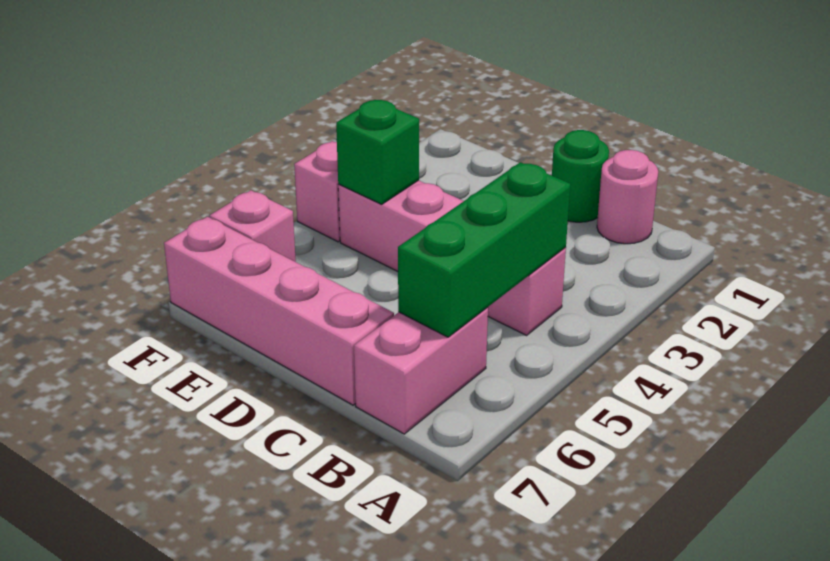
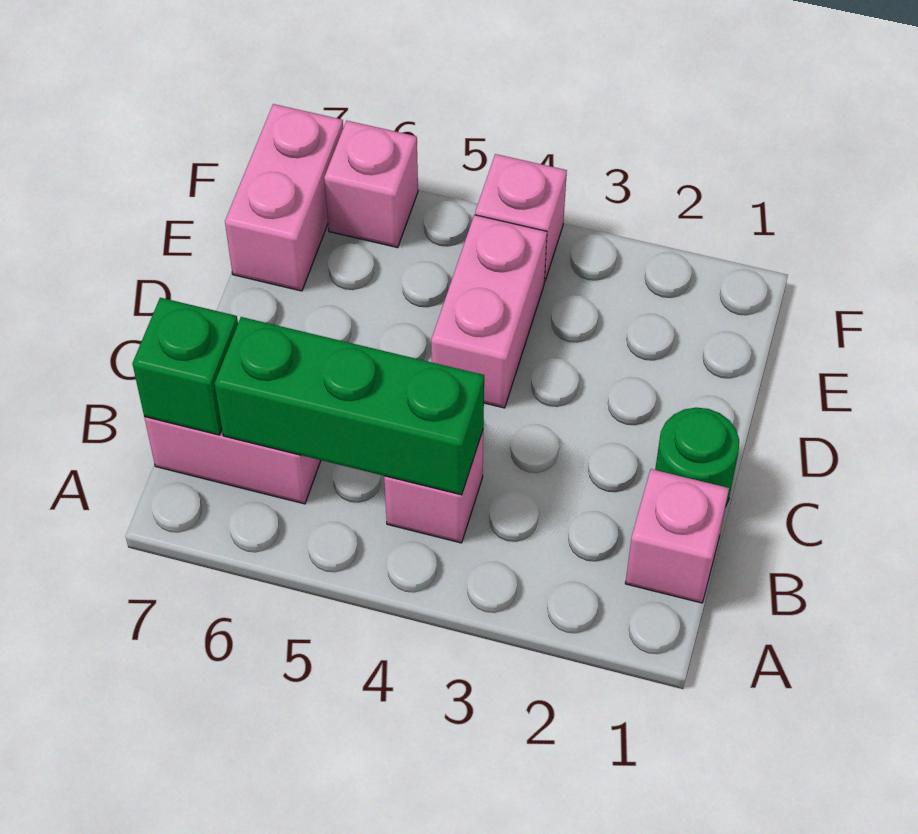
pink round brick B1 level 1 -> pink brick B1 level 1
pink brick C7:F7 level 1 -> pink brick E7:F7 level 1
green brick E4 level 2 -> green brick B7 level 2

